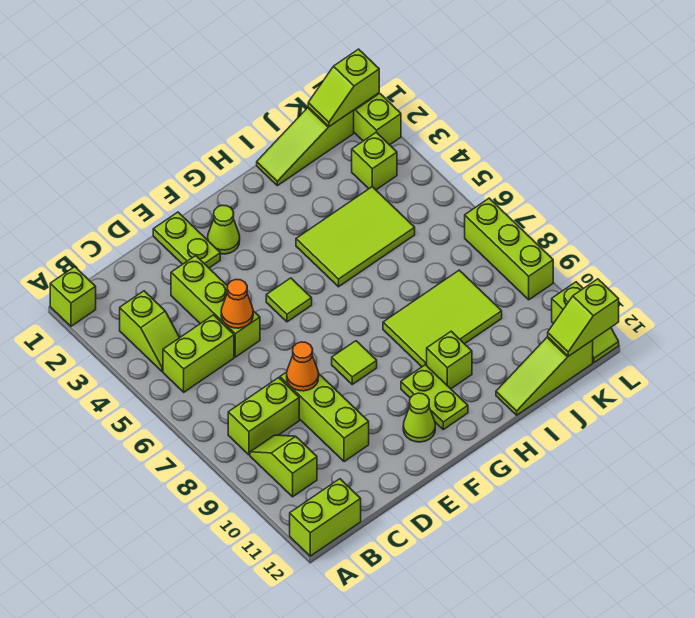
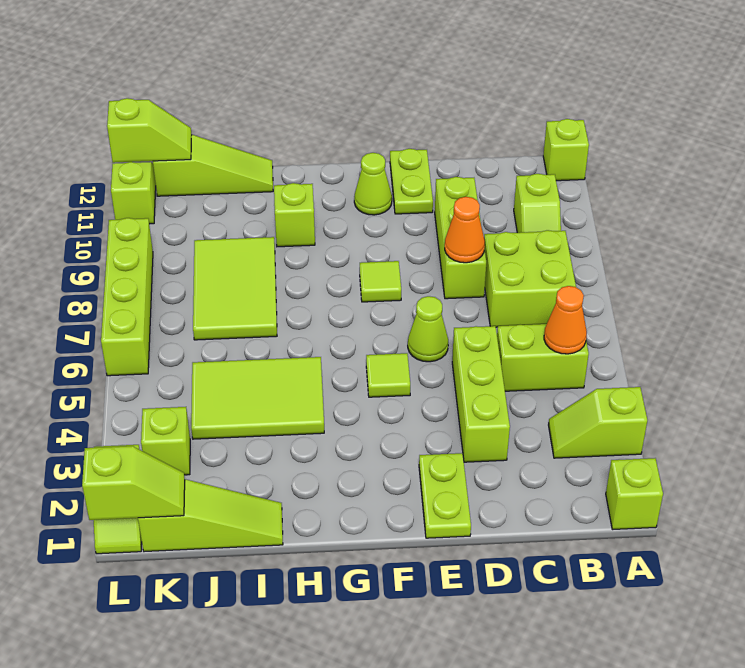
lime brick A12:B12 level 1 -> lime brick A12 level 1
lime slope B3:B4 level 1 top 3 -> lime slope A3:B3 level 1 top A
lime brick B8:C8 level 1 -> lime brick B7:C8 level 1
orange cone D5 level 2 -> orange cone B5 level 2
lime cone F2 level 1 -> lime cone E6 level 1
lime plate G10:G11 level 1 -> lime plate E11:E12 level 1
lime tile H8:J9 level 1 -> lime tile I7:J9 level 1
lime brick L7:L9 level 1 -> lime brick L6:L9 level 1

